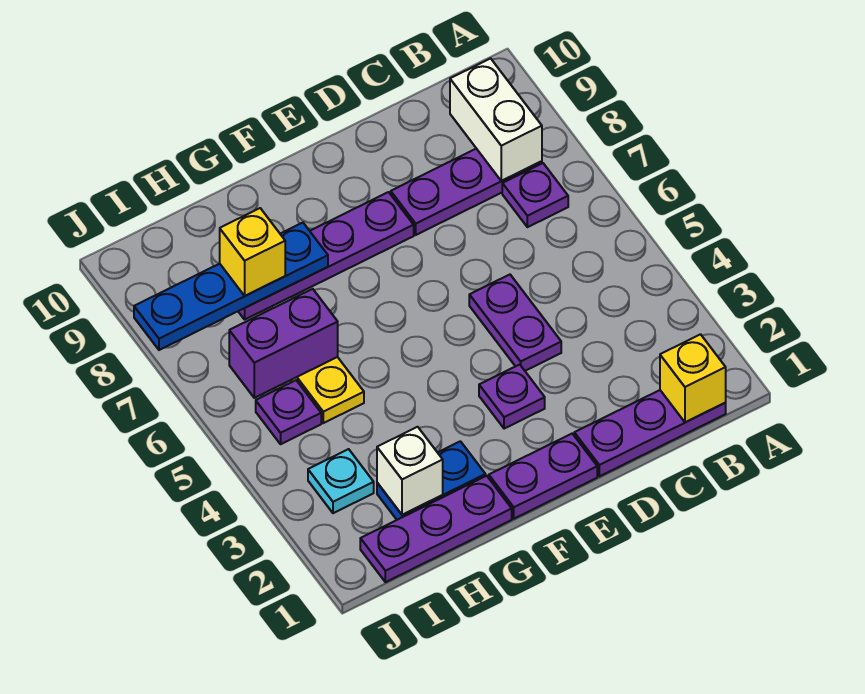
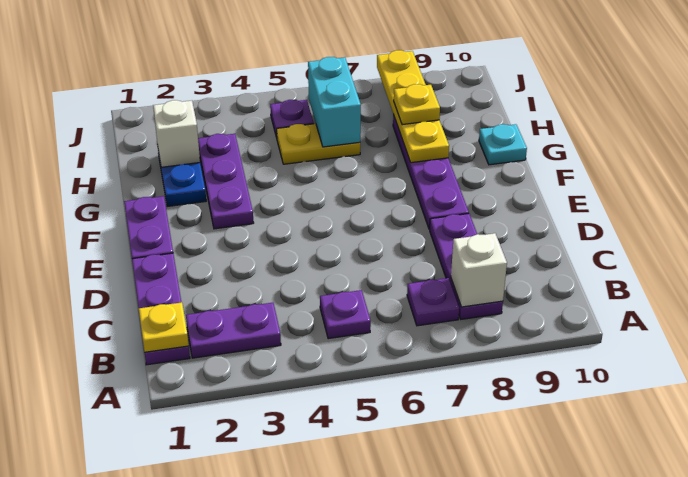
yellow brick B1 level 2 -> yellow plate B1 level 2
white brick B8:B9 level 2 -> white brick B8 level 2
purple plate D4:D5 level 1 -> purple plate B2:B3 level 1
purple plate E3 level 1 -> purple plate B5 level 1
purple plate G1:I1 level 1 -> purple plate F3:H3 level 1
blue plate G8:J8 level 2 -> yellow plate G8:J8 level 2
purple brick H6:I6 level 2 -> cyan brick H6:I6 level 2
yellow brick H8 level 3 -> yellow plate H8 level 3
cyan plate I3 level 1 -> cyan plate G10 level 1

